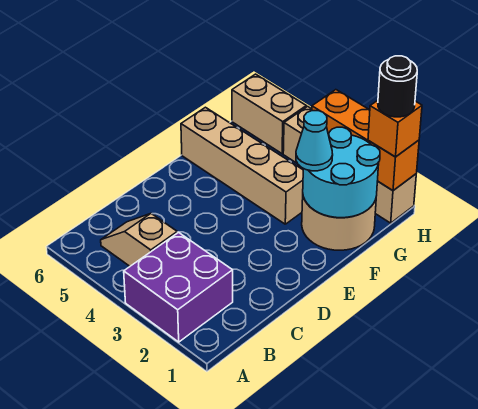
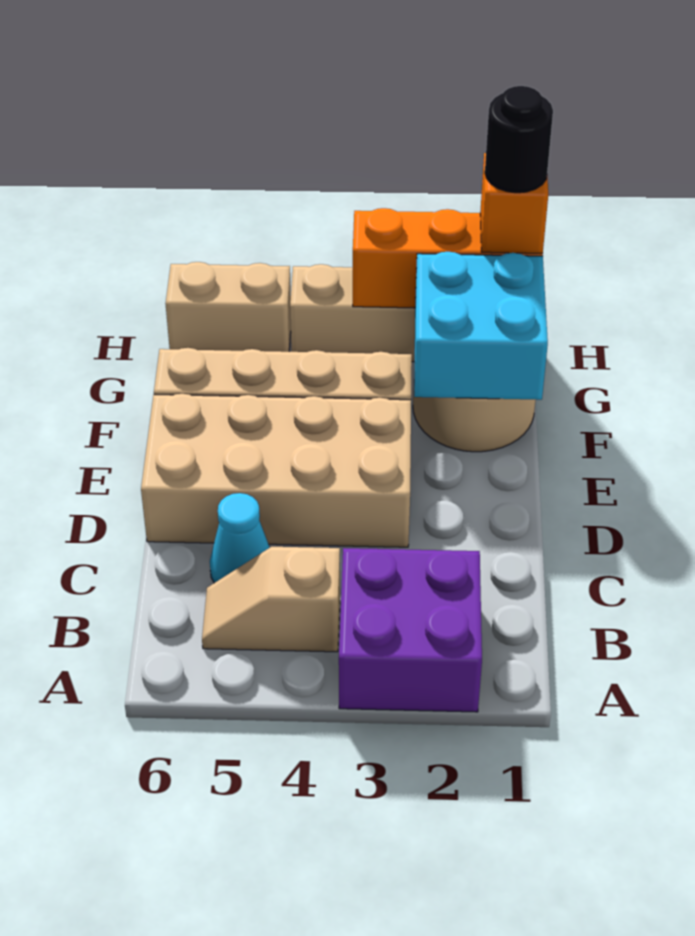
none -> tan brick D3:E6 level 1
cyan round brick F1:G2 level 2 -> cyan brick F1:G2 level 2
cyan cone F2 level 3 -> cyan cone C5 level 1

